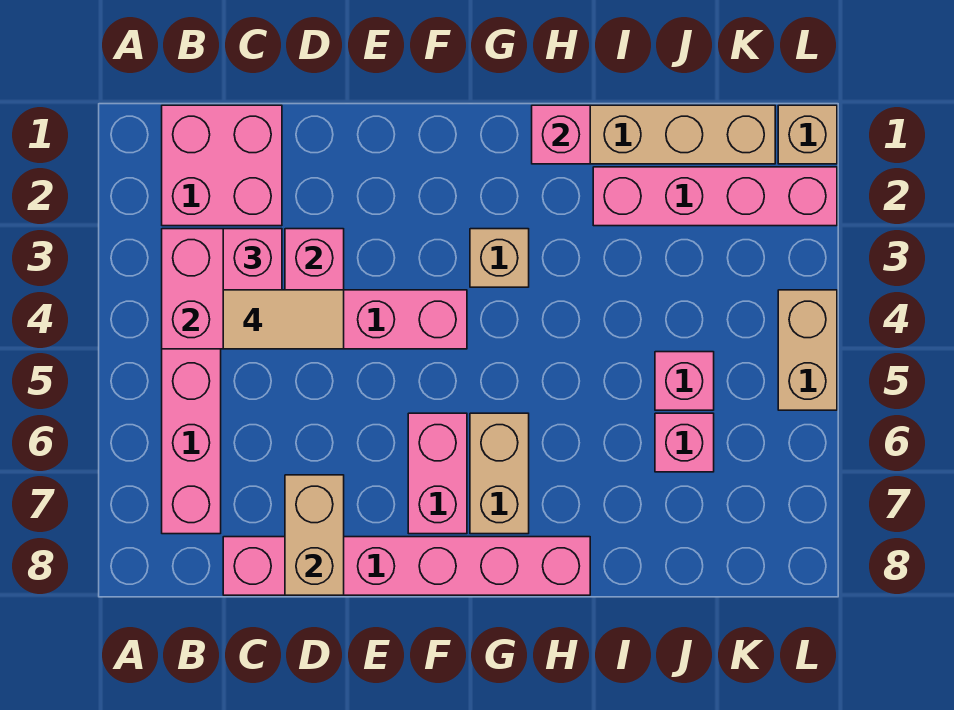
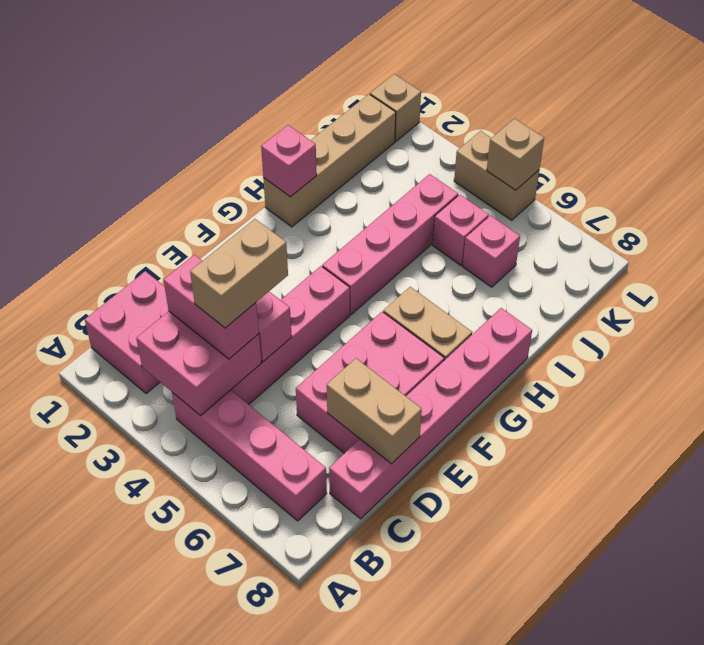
tan tile C4:D4 level 4 -> tan brick C4:D4 level 4
pink brick F6:F7 level 1 -> pink brick D6:F7 level 1
tan brick G3 level 1 -> tan brick L5 level 2
pink brick I2:L2 level 1 -> pink brick G4:J4 level 1

